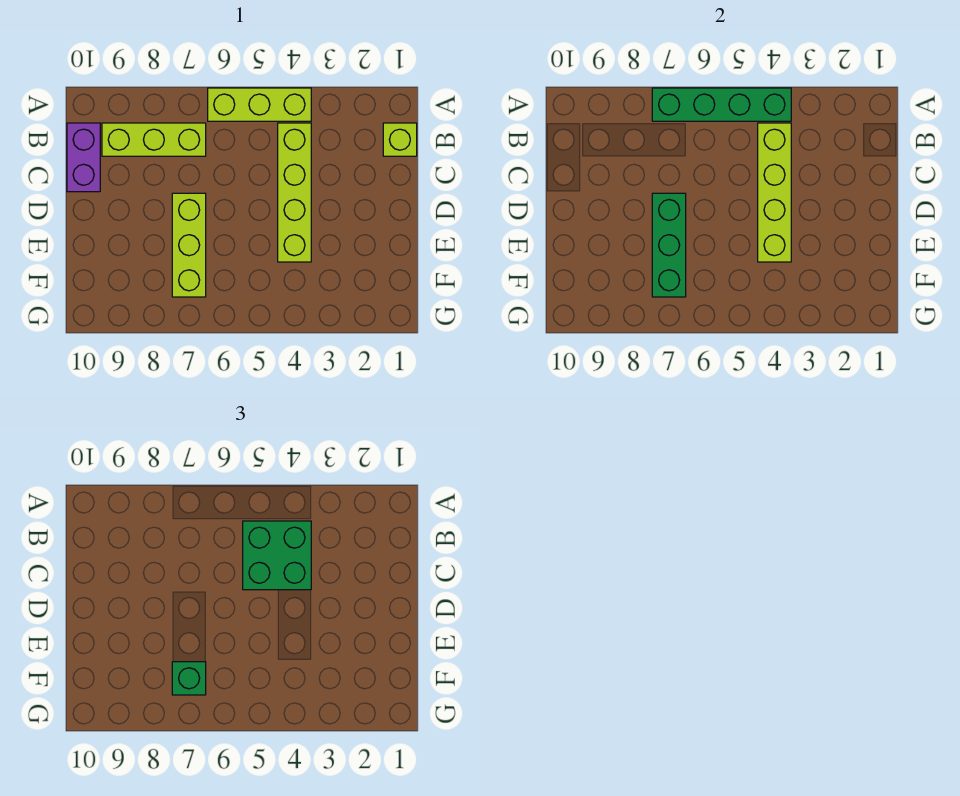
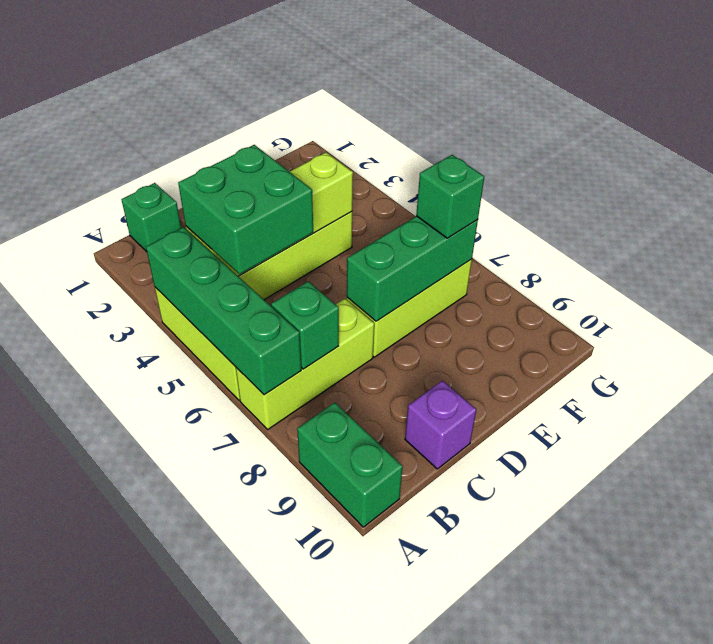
none -> green brick A9:A10 level 1
lime brick B1 level 1 -> green brick B1 level 1
lime brick B7:B9 level 1 -> lime brick A7:C7 level 1
none -> green brick B7 level 2
purple brick B10:C10 level 1 -> purple brick C10 level 1

